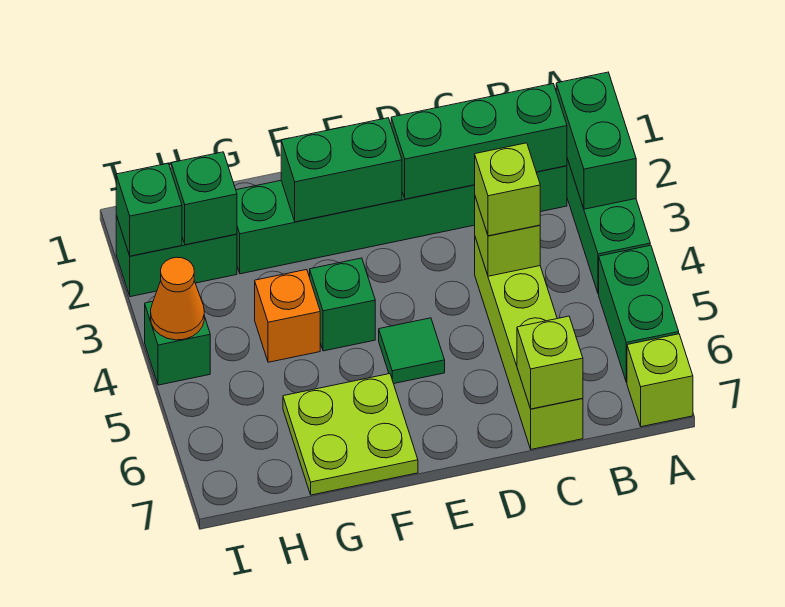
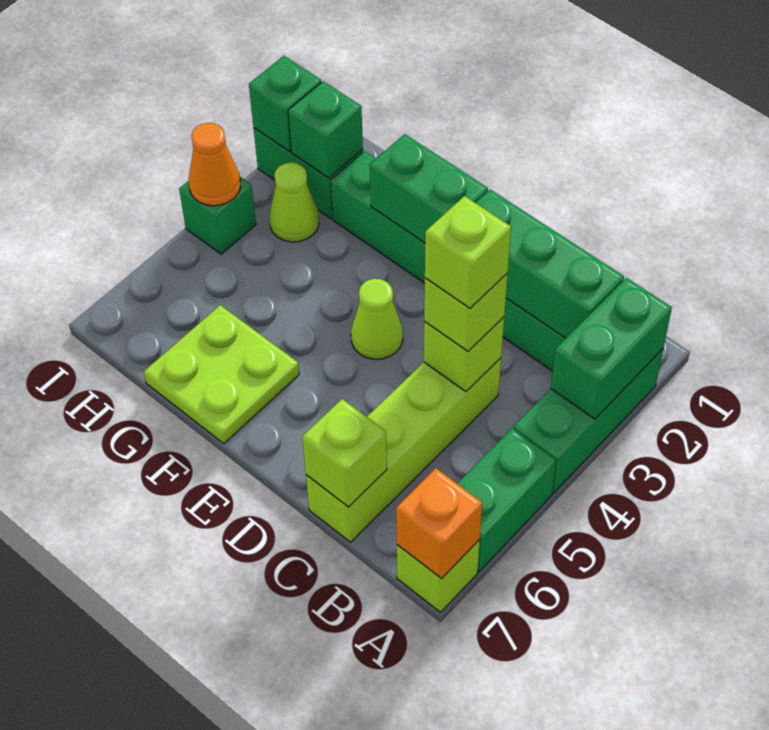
none -> lime brick C4 level 4
none -> lime cone E4 level 1
green tile E5 level 1 -> none
green brick F4 level 1 -> none
orange brick G4 level 1 -> orange brick A7 level 2
none -> lime cone H3 level 1

